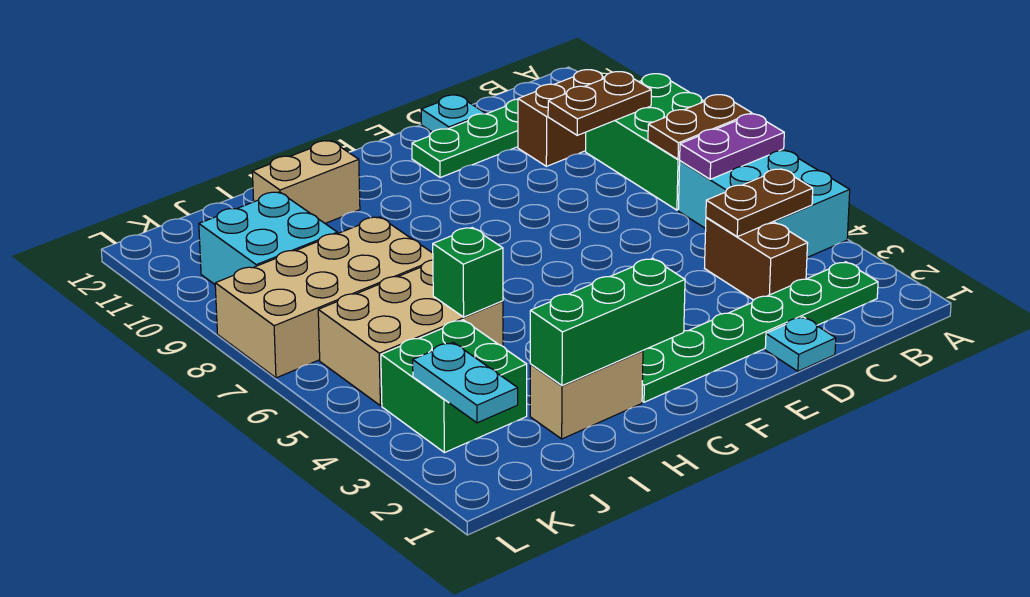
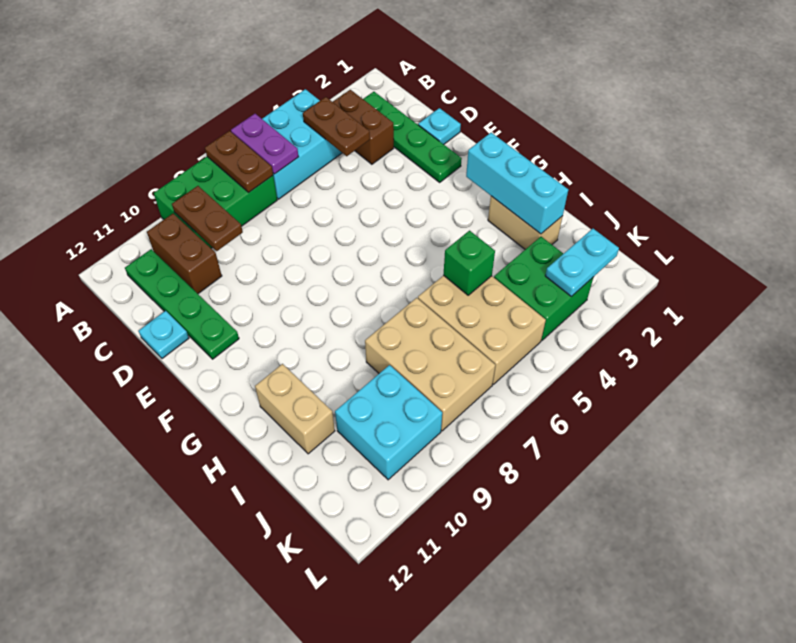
green plate B2:G2 level 1 -> green plate B2:E2 level 1
brown brick C3:C4 level 1 -> brown brick B3:C3 level 1
green brick G2:I2 level 2 -> cyan brick G2:I2 level 2
tan brick I7:L8 level 1 -> tan brick I7:K8 level 1

